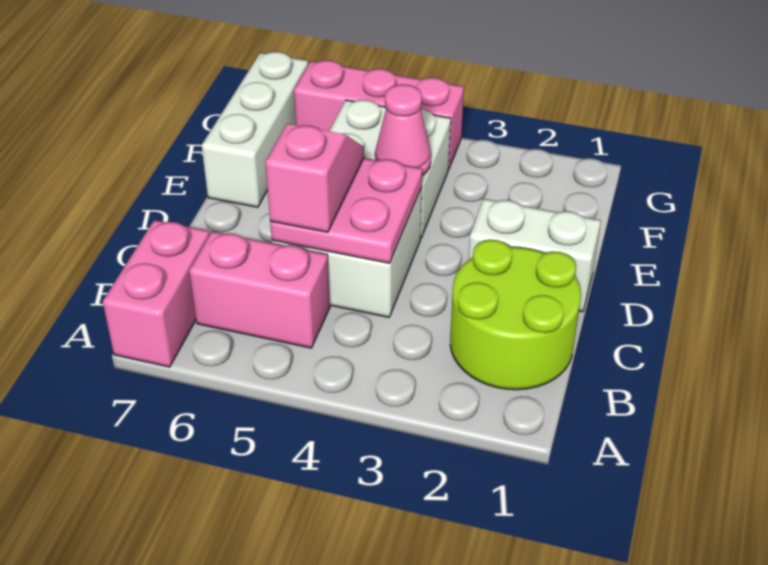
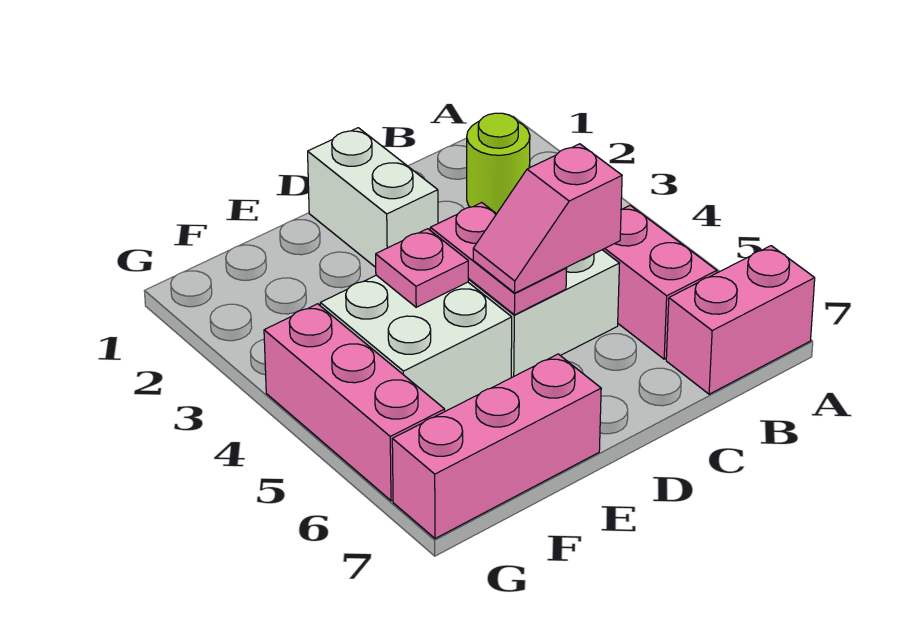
lime round brick B1:C2 level 1 -> lime round brick B2 level 1
pink plate C4:D5 level 2 -> pink plate D4:D5 level 2
pink cone E4 level 2 -> pink plate E4 level 2
white brick E7:G7 level 1 -> pink brick E7:G7 level 1

